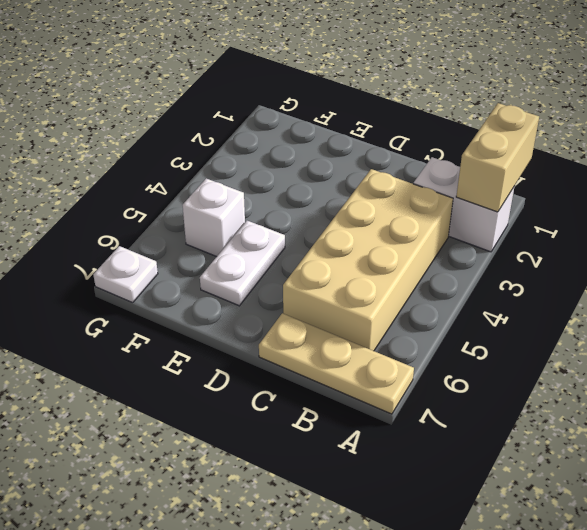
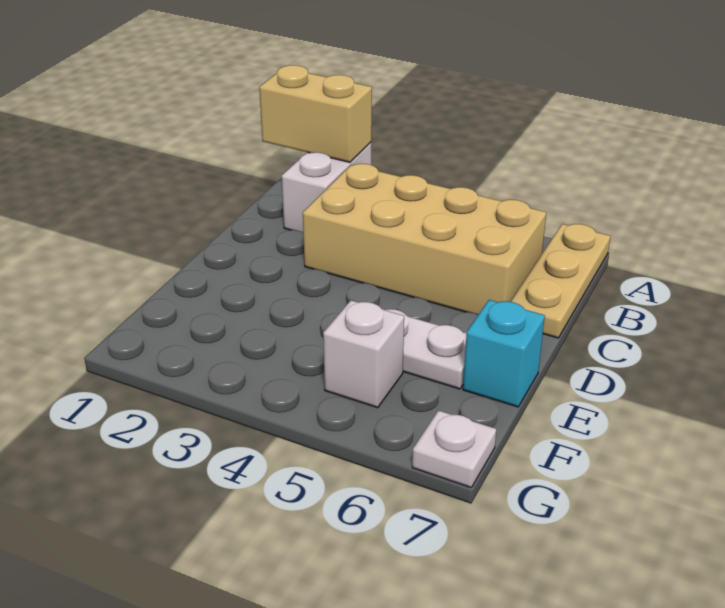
none -> cyan brick E7 level 1

